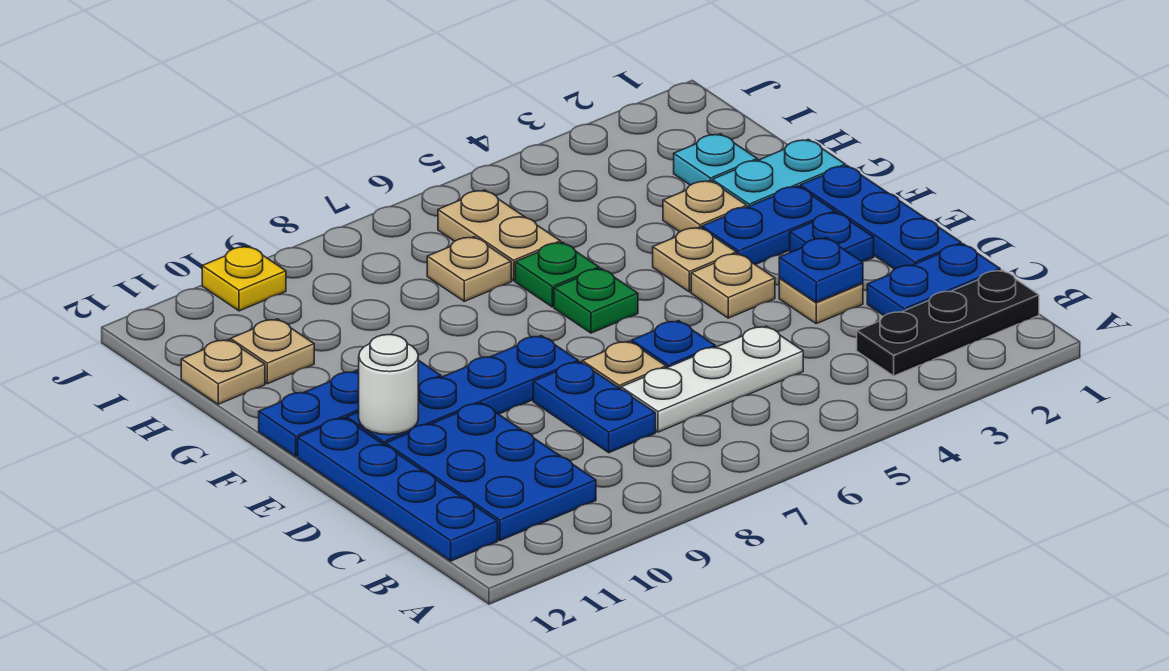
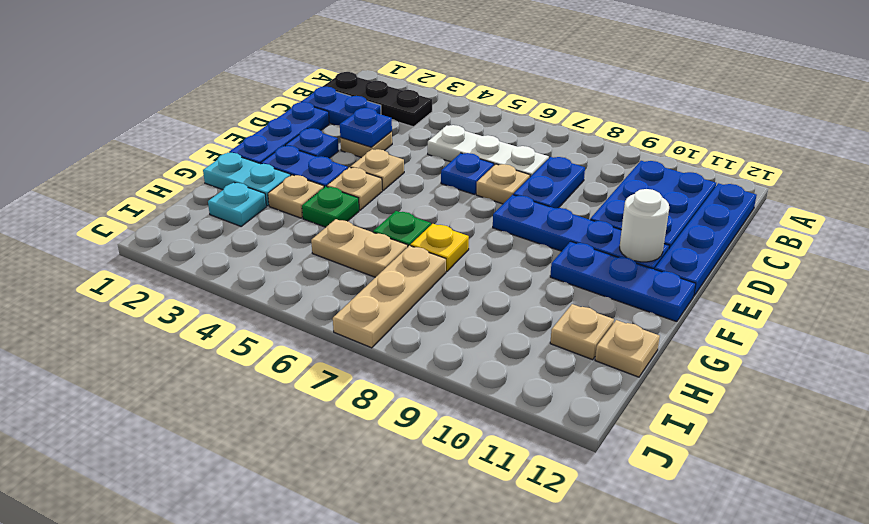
green plate F6 level 1 -> green plate G4 level 1
tan plate H6:I6 level 1 -> tan plate H5:H6 level 1
tan plate H7 level 1 -> tan plate H7:J7 level 1
yellow plate J10 level 1 -> yellow plate G7 level 1

